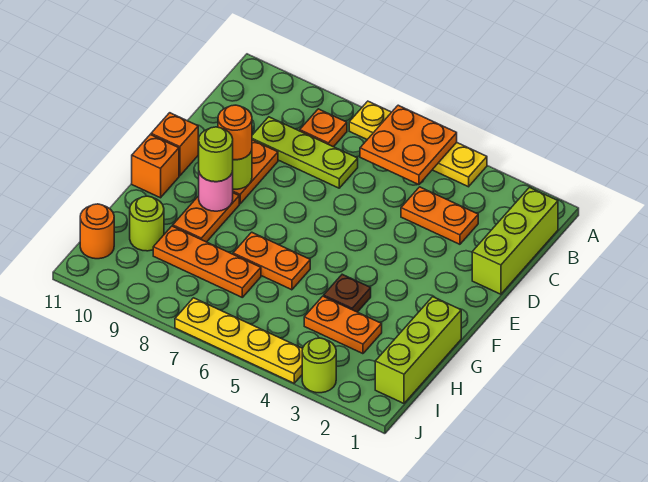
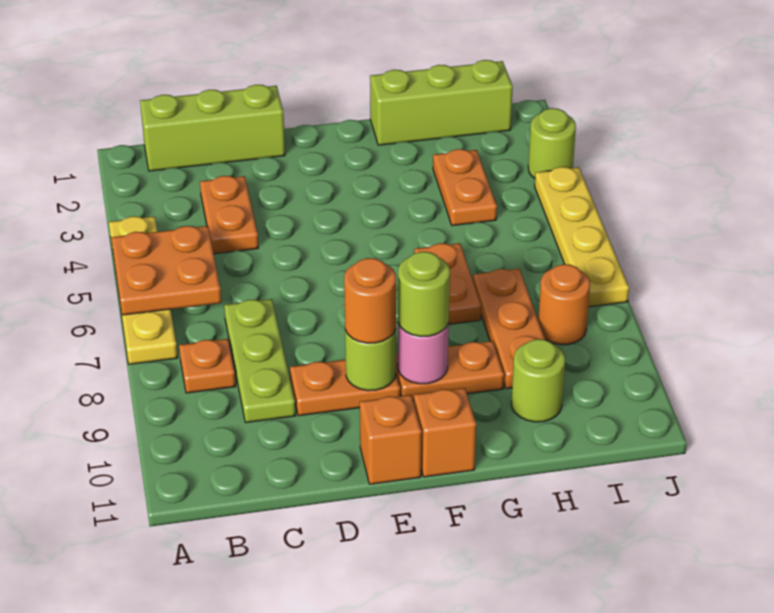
brown plate G4 level 1 -> none
orange round brick I11 level 1 -> orange round brick I8 level 1

